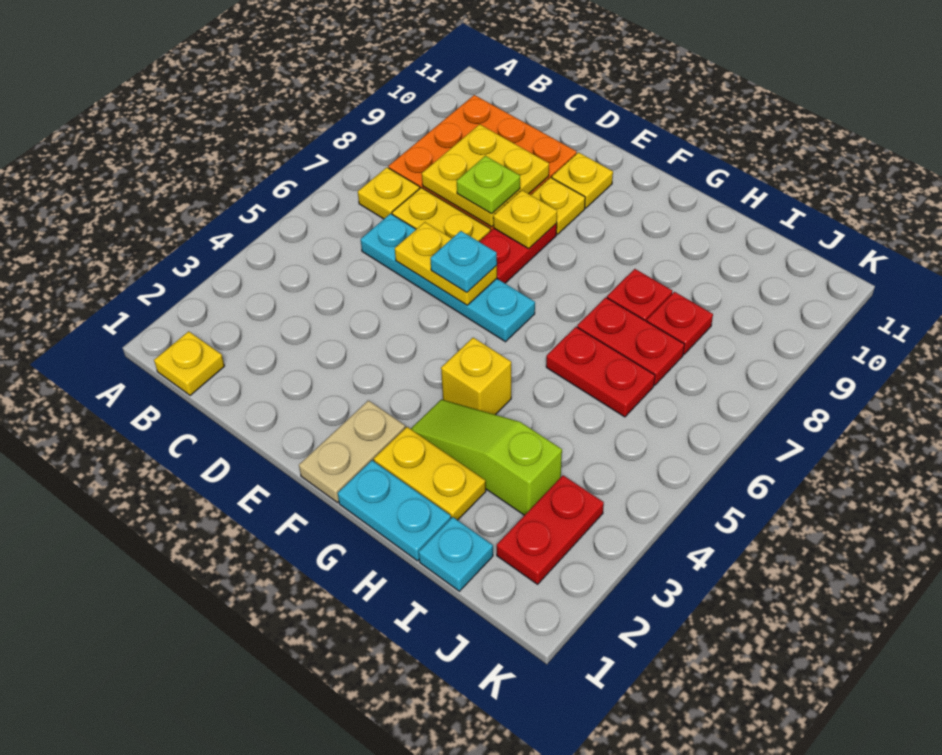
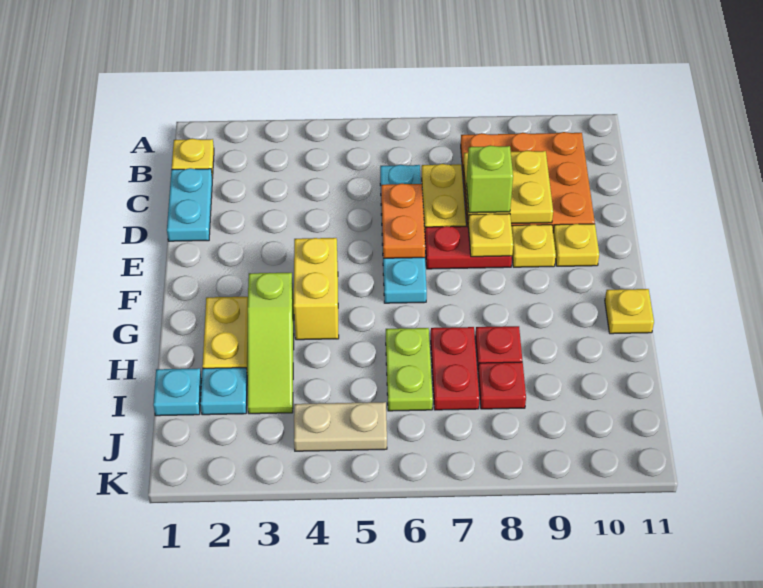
yellow plate B7 level 1 -> yellow plate G11 level 1
yellow plate D6:E6 level 2 -> orange plate D6:E6 level 2
lime plate D8 level 3 -> lime brick D8 level 3
cyan plate E6 level 3 -> cyan plate I2 level 1
tan plate F1:F2 level 1 -> tan plate J4:J5 level 1
cyan plate G1:H1 level 1 -> cyan plate C1:D1 level 1
lime slope G3:I3 level 1 top I -> lime slope G3:I3 level 1 top G
yellow brick G4 level 1 -> yellow brick F4:G4 level 1
red plate H6:I6 level 1 -> lime plate H6:I6 level 1
red plate J2:J3 level 1 -> none

